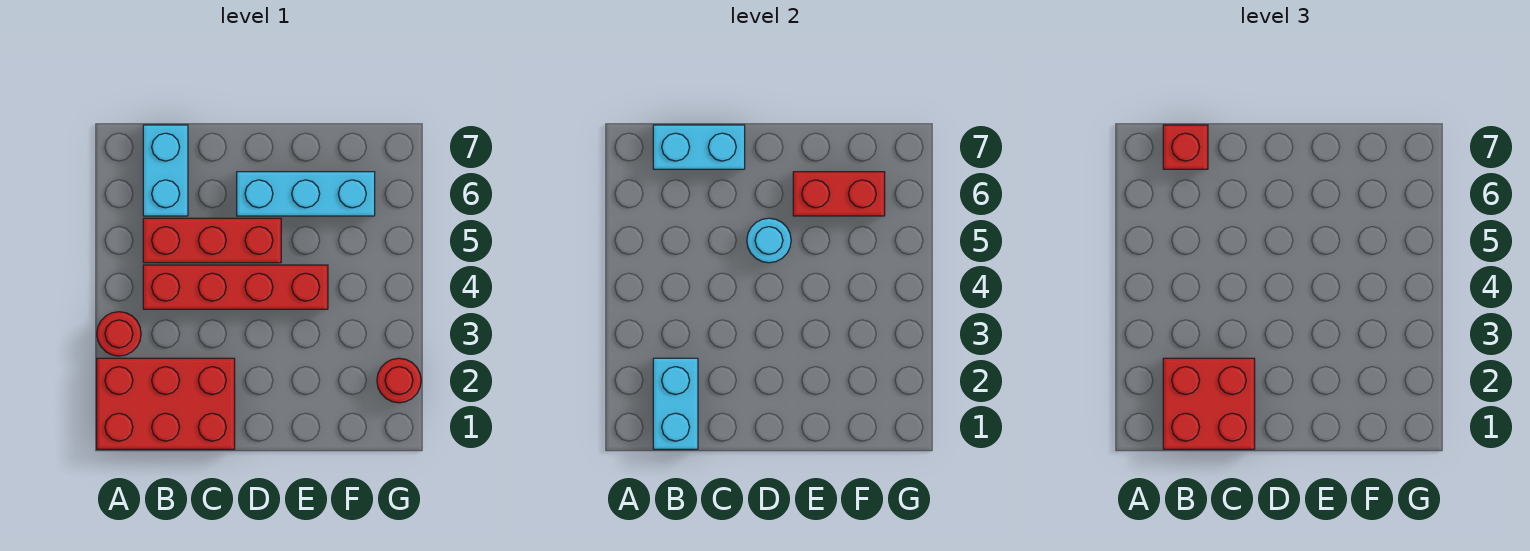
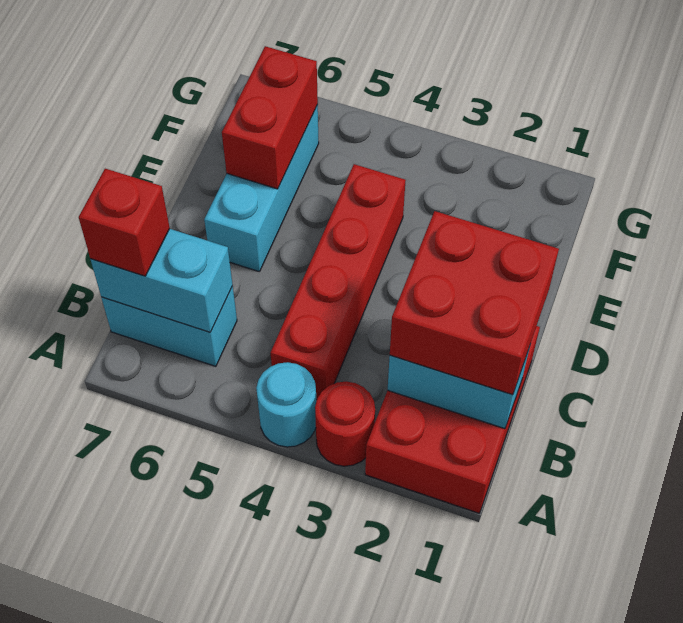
red brick B5:D5 level 1 -> none
cyan brick B7:C7 level 2 -> cyan brick B6:B7 level 2
cyan round brick D5 level 2 -> cyan round brick A4 level 1
red round brick G2 level 1 -> none

